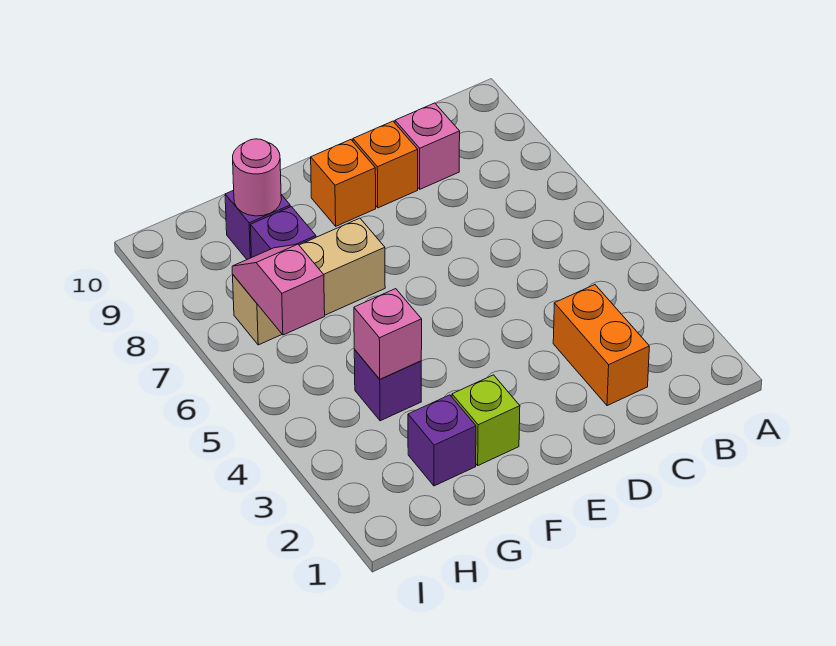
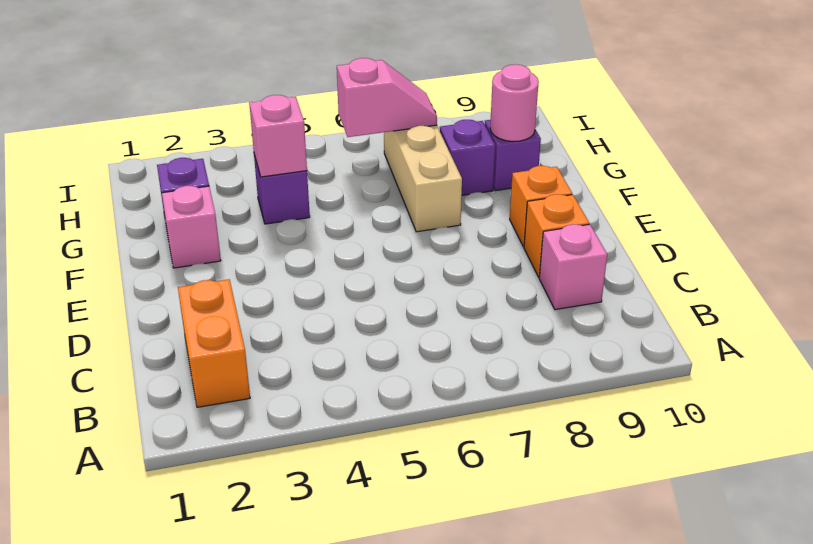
orange brick C2:C3 level 1 -> orange brick B2:C2 level 1
lime brick F2 level 1 -> pink brick F2 level 1

